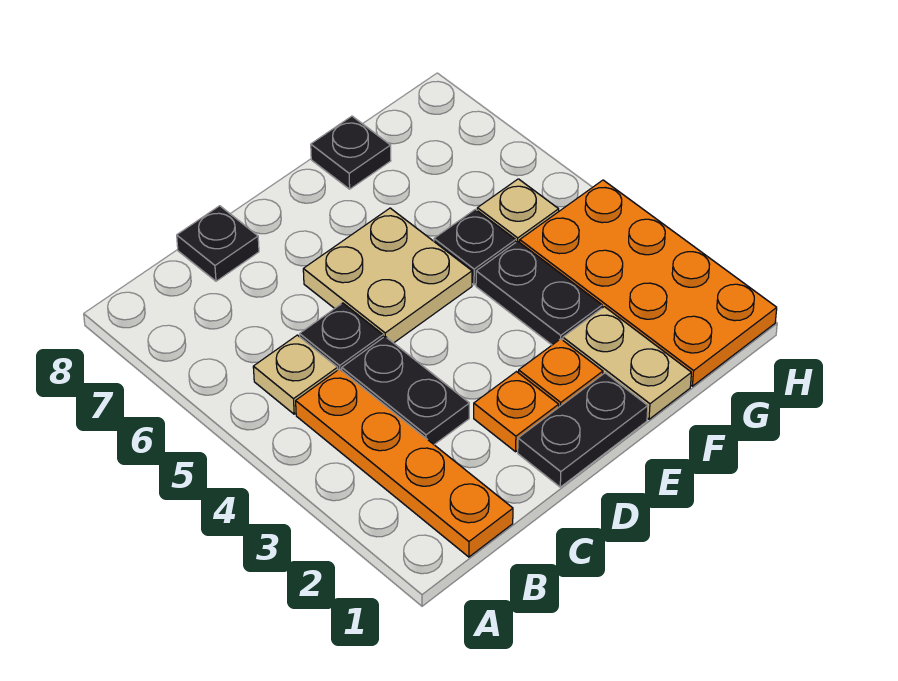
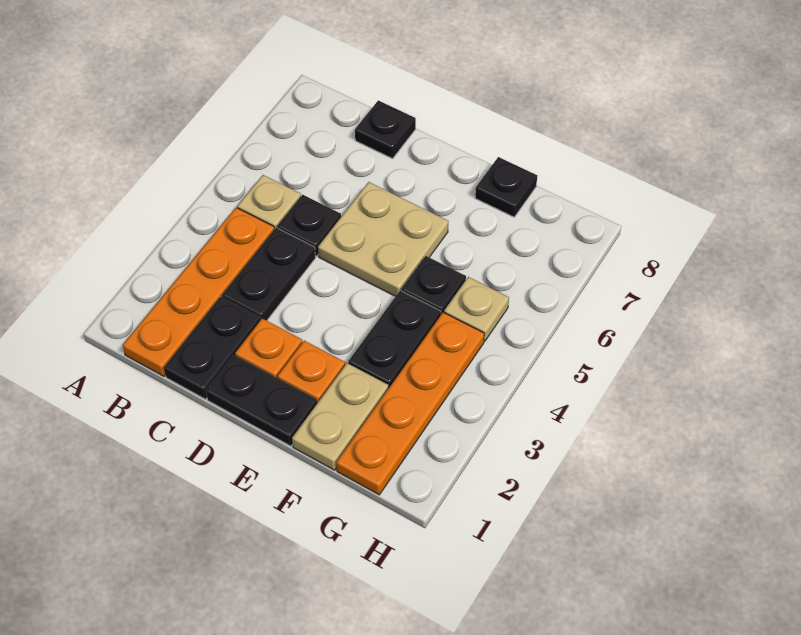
none -> black plate C1:C2 level 1
orange plate G1:H4 level 1 -> orange plate G1:G4 level 1

